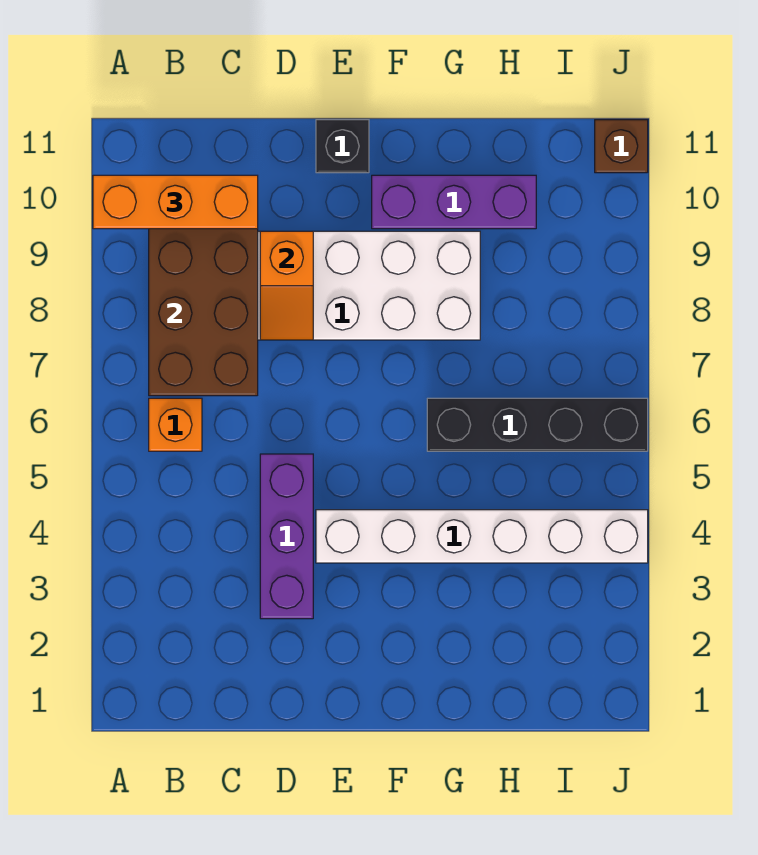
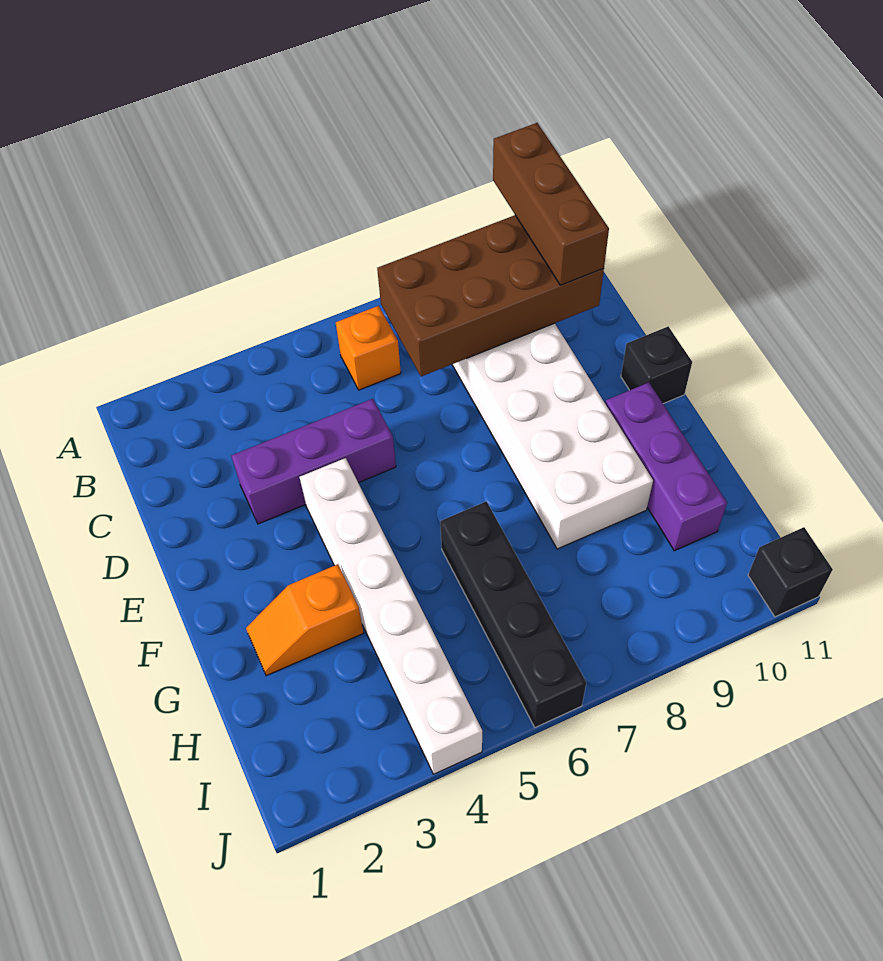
orange brick A10:C10 level 3 -> brown brick A10:C10 level 3
orange slope D8:D9 level 2 top 9 -> orange slope G2:G3 level 1 top 3
brown brick J11 level 1 -> black brick J11 level 1

